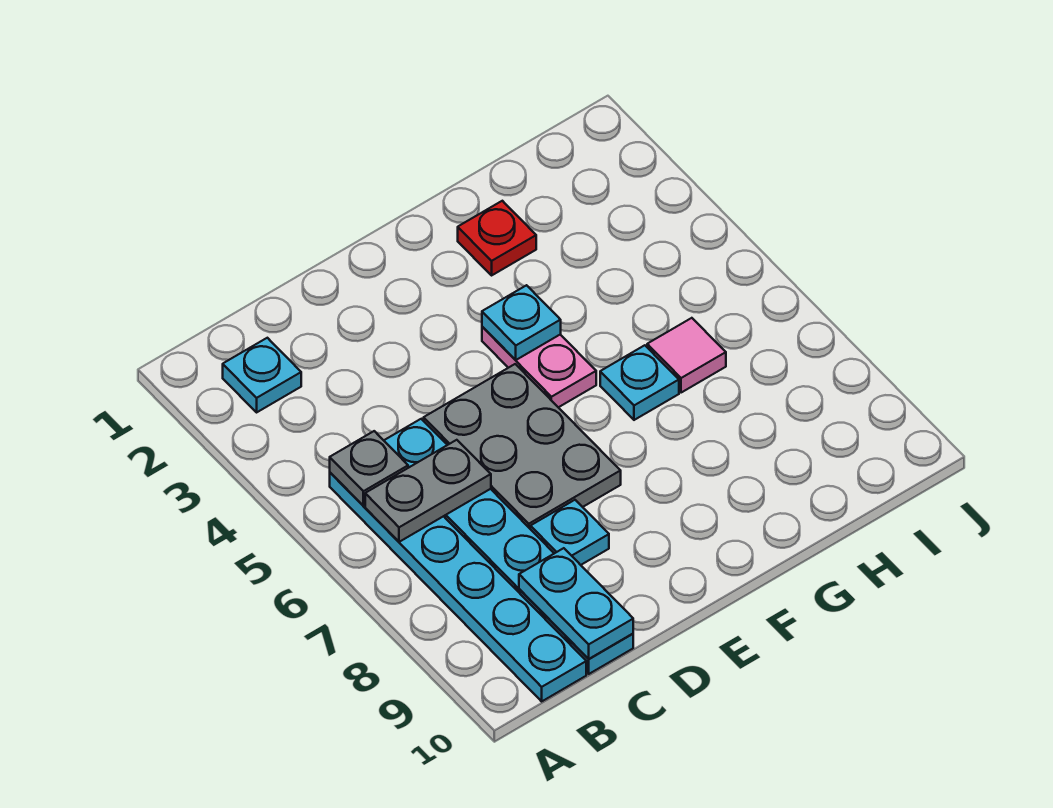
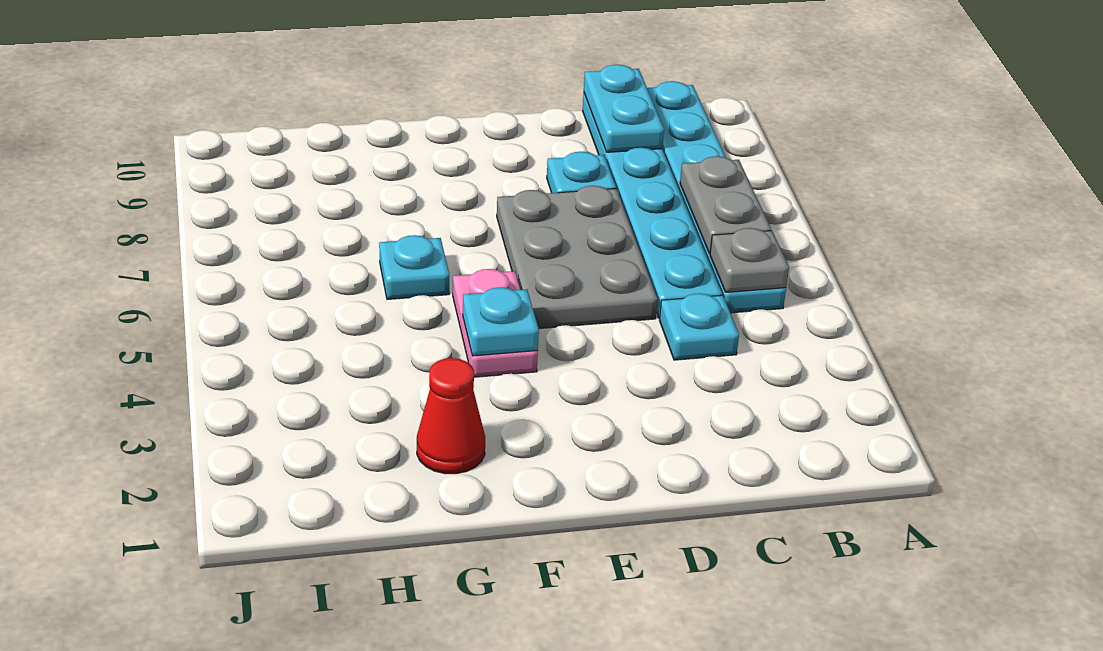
cyan plate B2 level 1 -> cyan plate C4 level 1
grey plate B6:C6 level 2 -> grey plate B6:B7 level 2
red plate G2 level 1 -> red cone G2 level 1
pink tile H6 level 1 -> none

